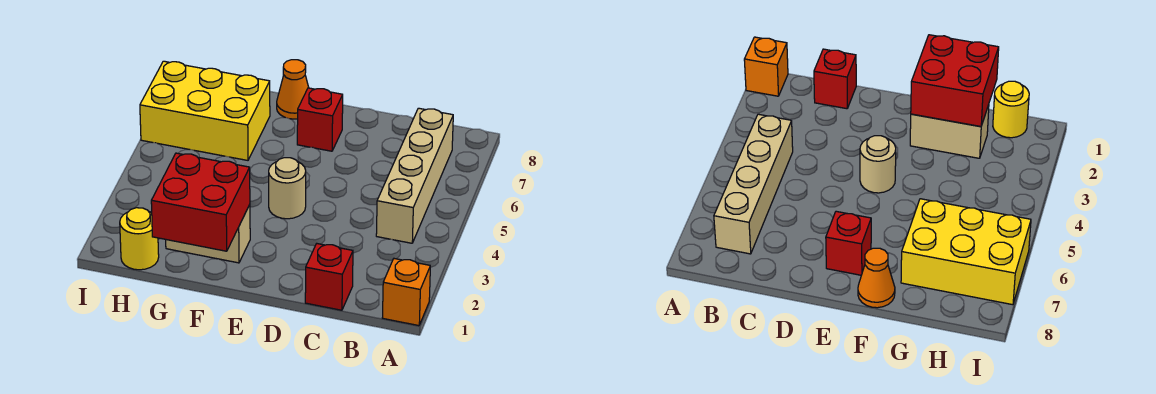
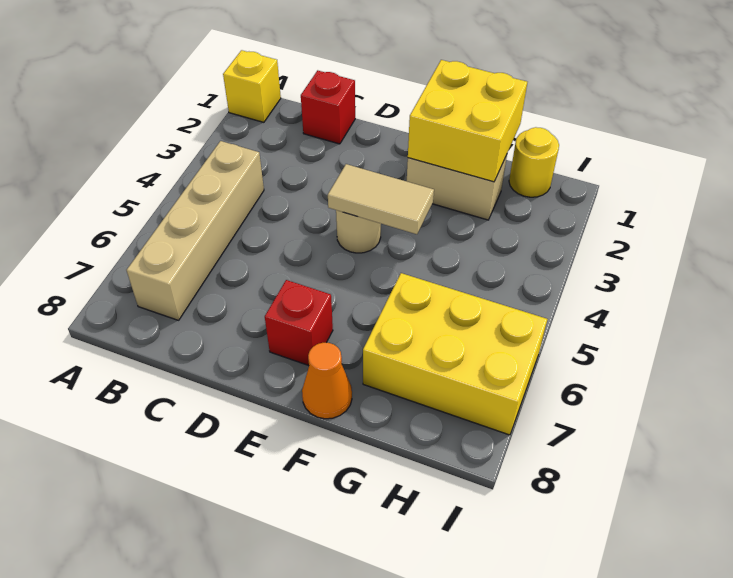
orange brick A1 level 1 -> yellow brick A1 level 1
none -> tan tile E4:F4 level 2
red brick F1:G2 level 2 -> yellow brick F1:G2 level 2

